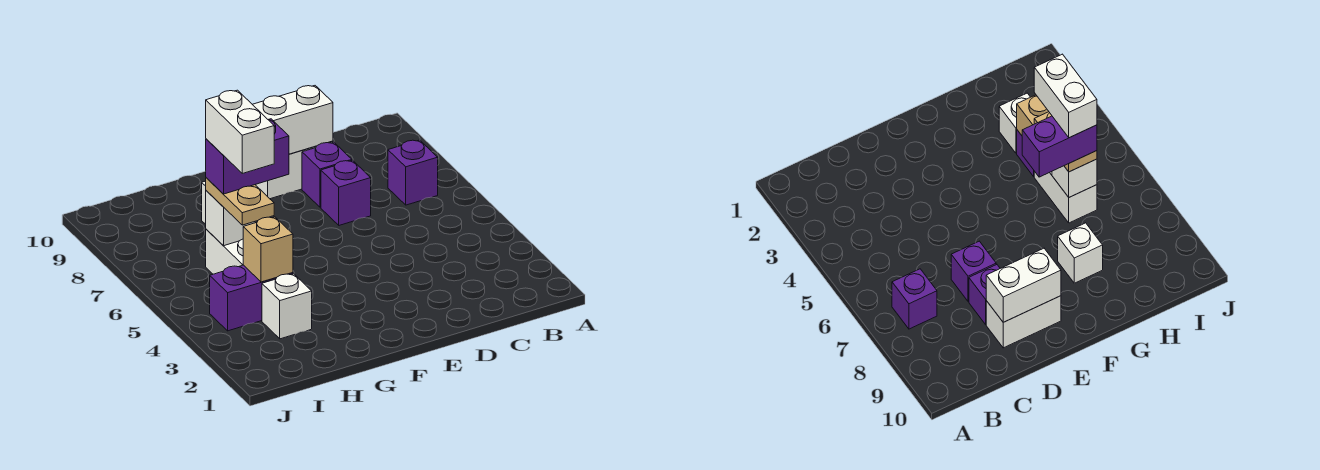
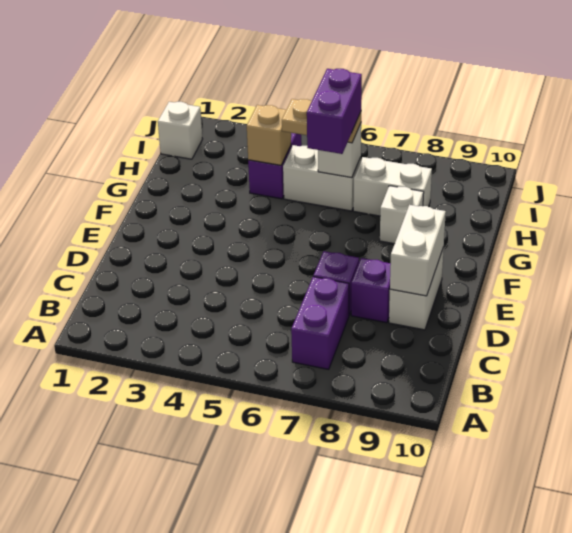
purple brick B7 level 1 -> purple brick B7:C7 level 1
white brick H3 level 1 -> white brick I1 level 1
white brick H5:H6 level 5 -> white brick H7:H8 level 1

